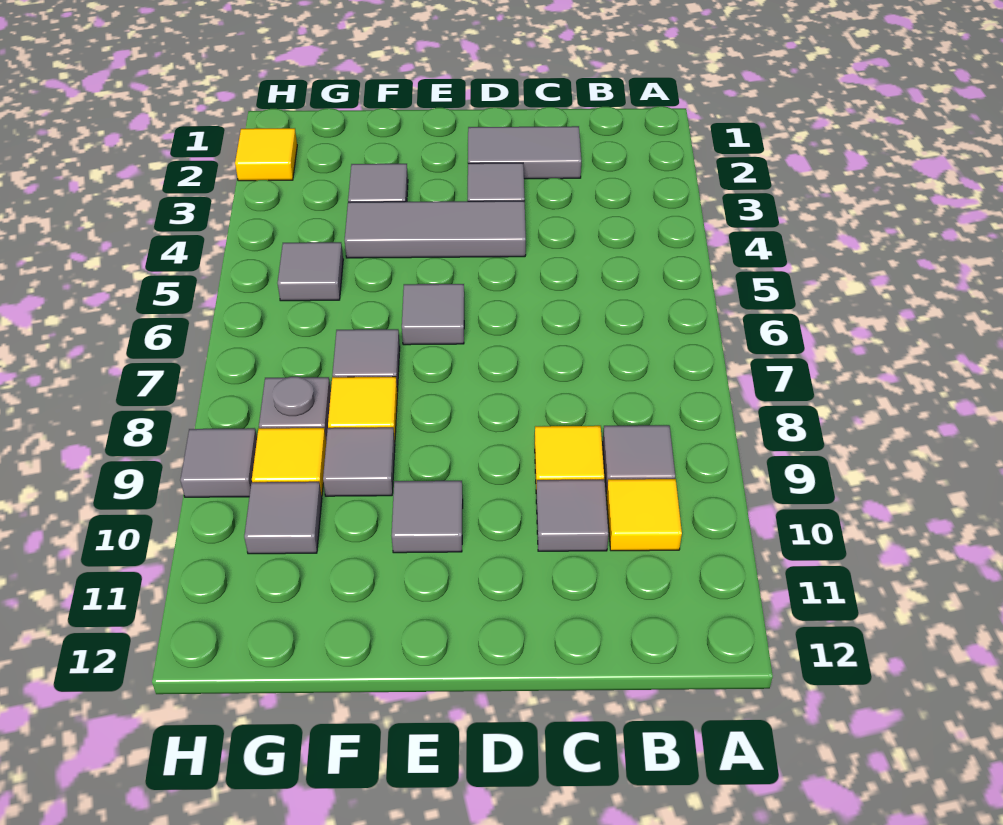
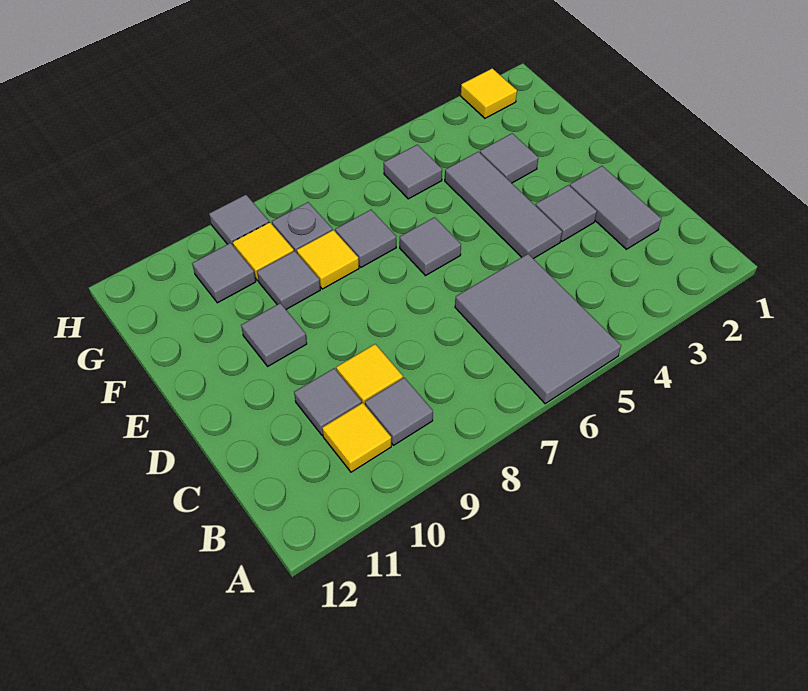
none -> grey tile A5:C6 level 1

